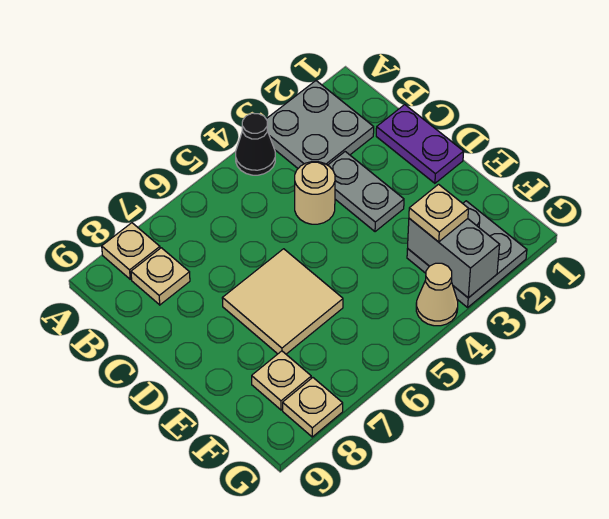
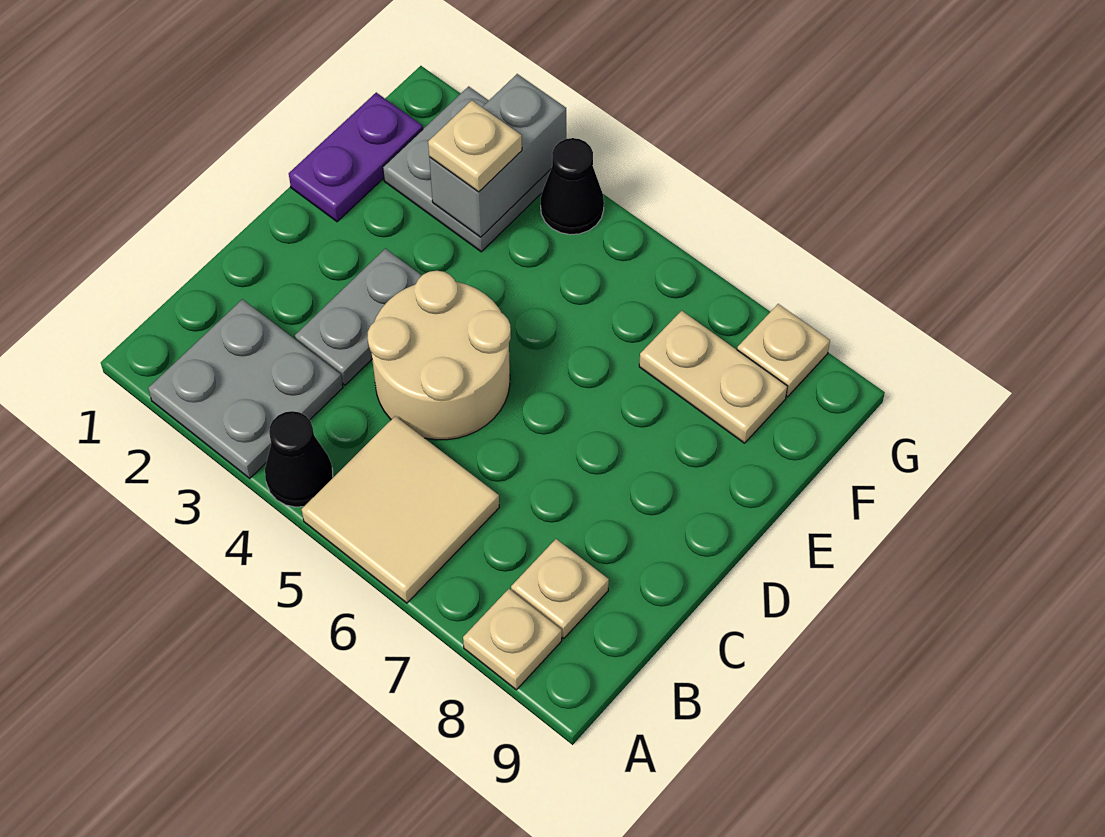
purple plate C1:D1 level 1 -> purple plate E1:F1 level 1
tan round brick C4 level 1 -> tan round brick C4:D5 level 1
tan tile D6:E7 level 1 -> tan tile A5:B6 level 1
tan plate F8 level 1 -> tan plate F7:F8 level 1
tan cone G4 level 1 -> black cone G4 level 1

